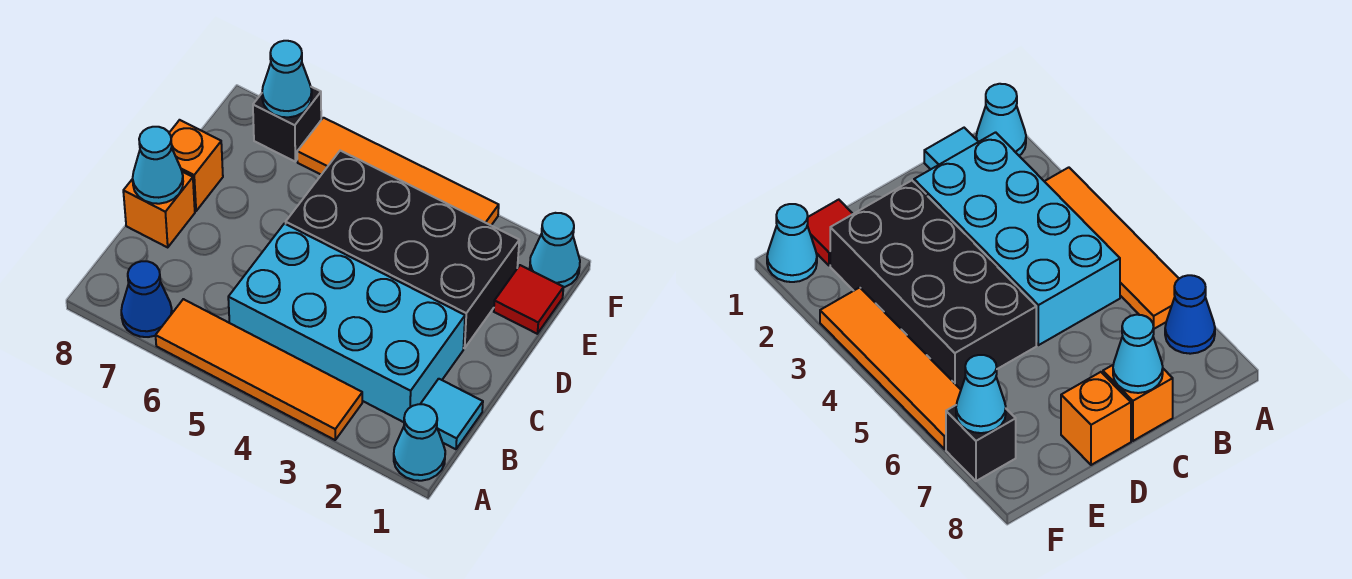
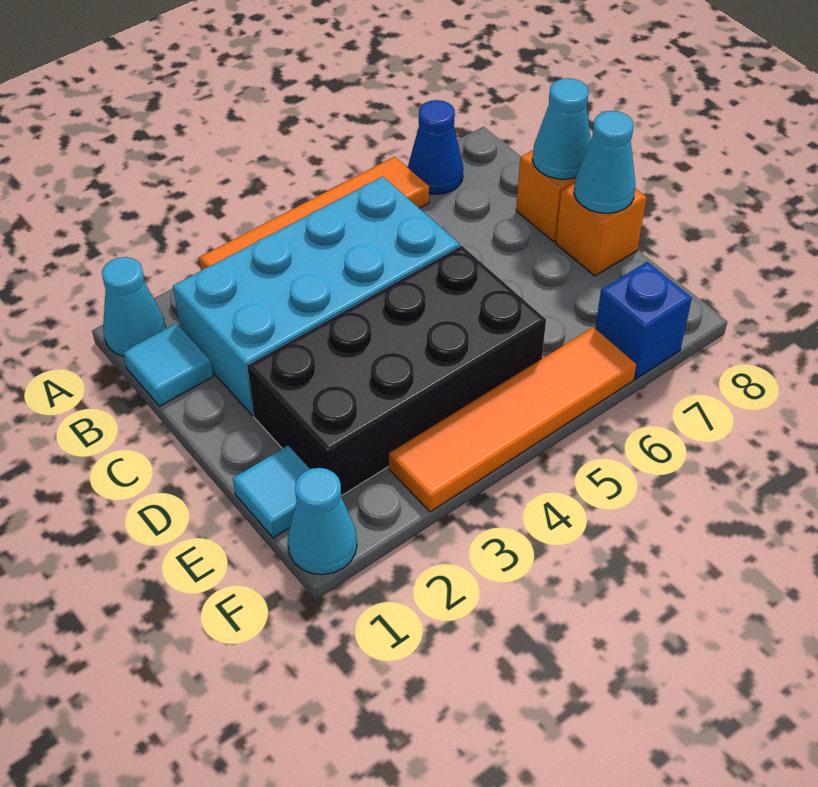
red tile E1 level 1 -> cyan tile E1 level 1
black brick F7 level 1 -> blue brick F7 level 1
cyan cone F7 level 2 -> cyan cone D8 level 2

